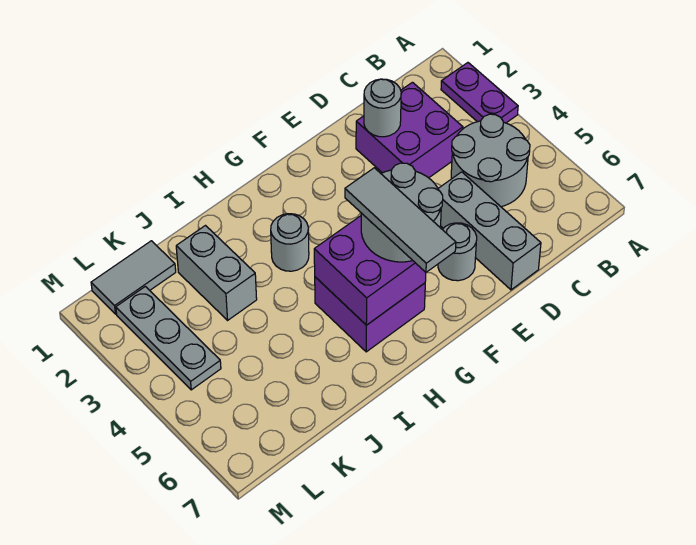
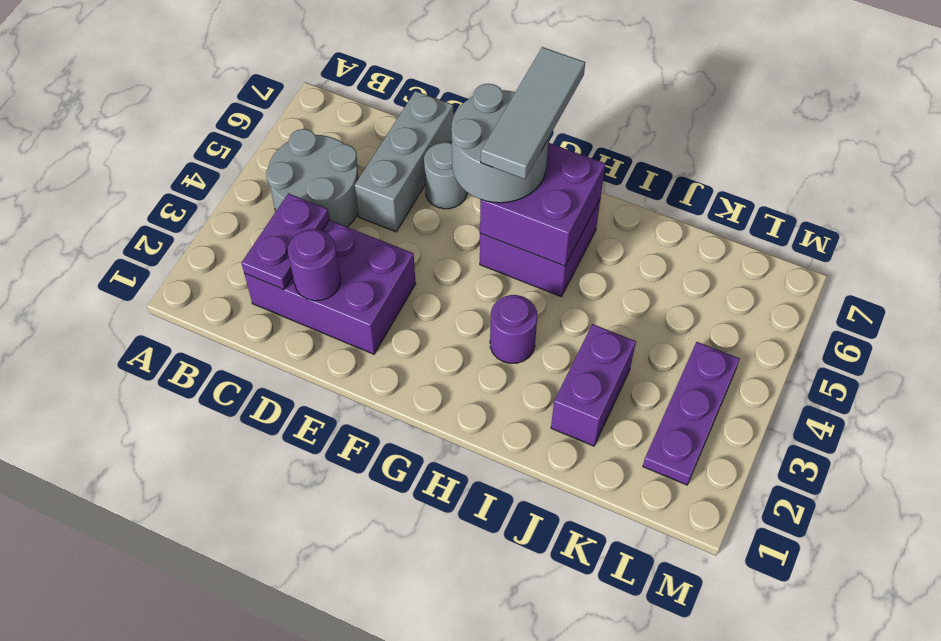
purple plate A2:A3 level 1 -> purple plate C2:C3 level 2
purple brick C2:D3 level 1 -> purple brick C2:E3 level 1
grey round brick D2 level 2 -> purple round brick D2 level 2
grey round brick H3 level 1 -> purple round brick H3 level 1
grey brick J2:J3 level 1 -> purple brick J2:J3 level 1
grey tile K1:L1 level 1 -> none
grey plate L2:L4 level 1 -> purple plate L2:L4 level 1

